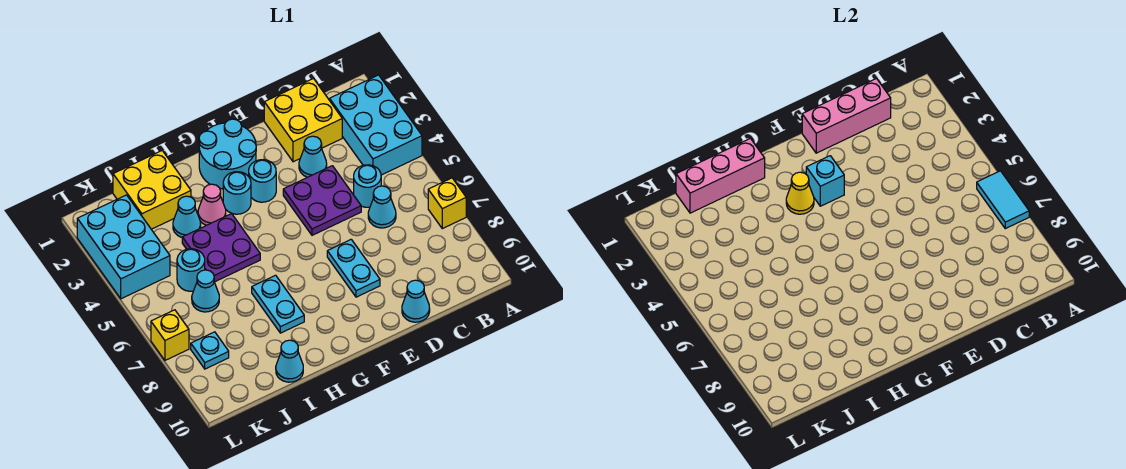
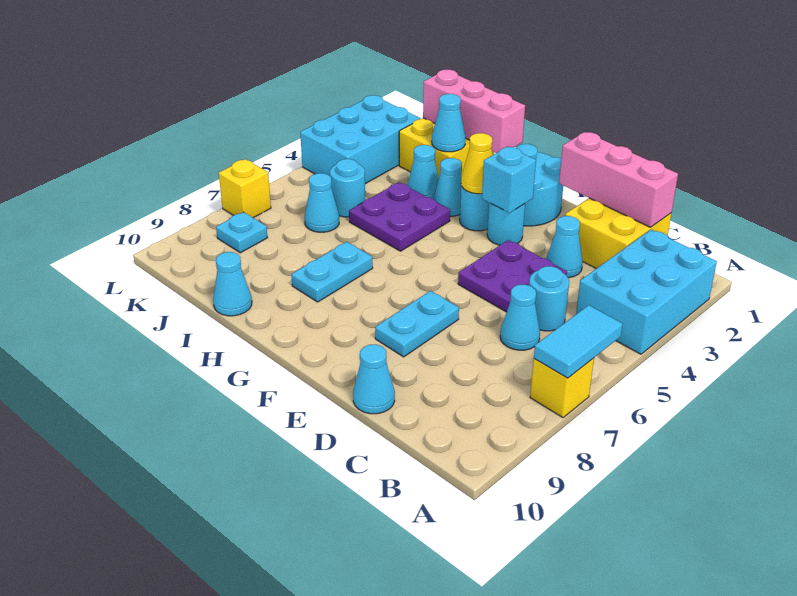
pink cone H3 level 1 -> cyan cone H3 level 1
none -> cyan cone I2 level 2

